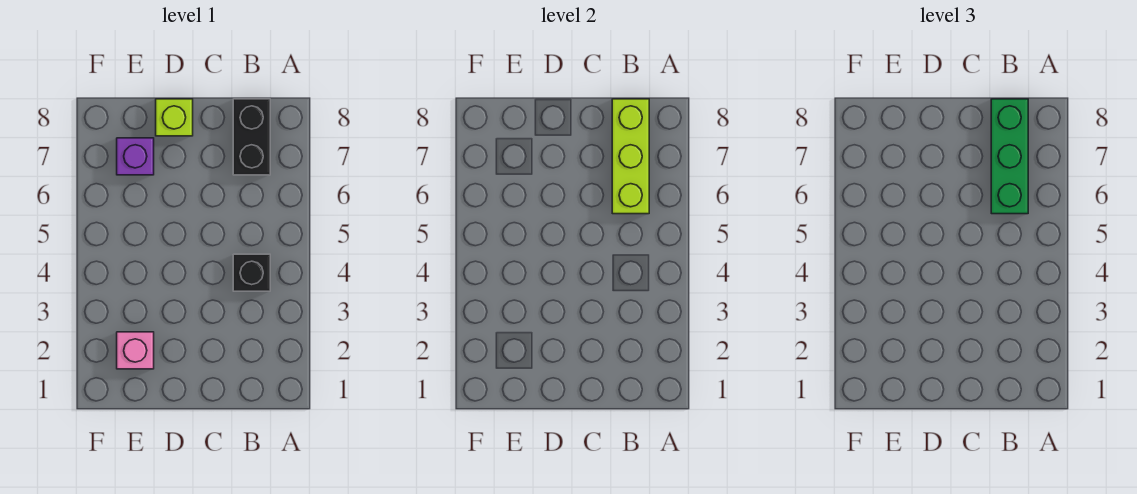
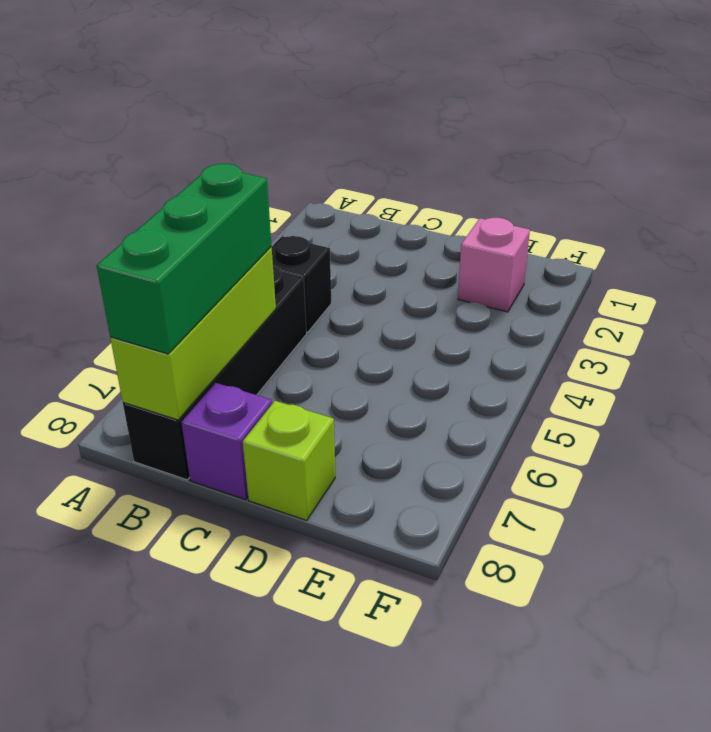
black brick B7:B8 level 1 -> black brick B5:B8 level 1
purple brick E7 level 1 -> purple brick C8 level 1

